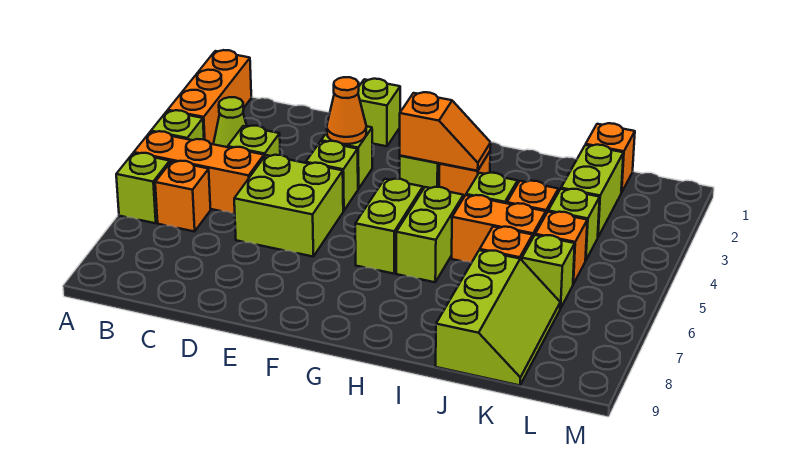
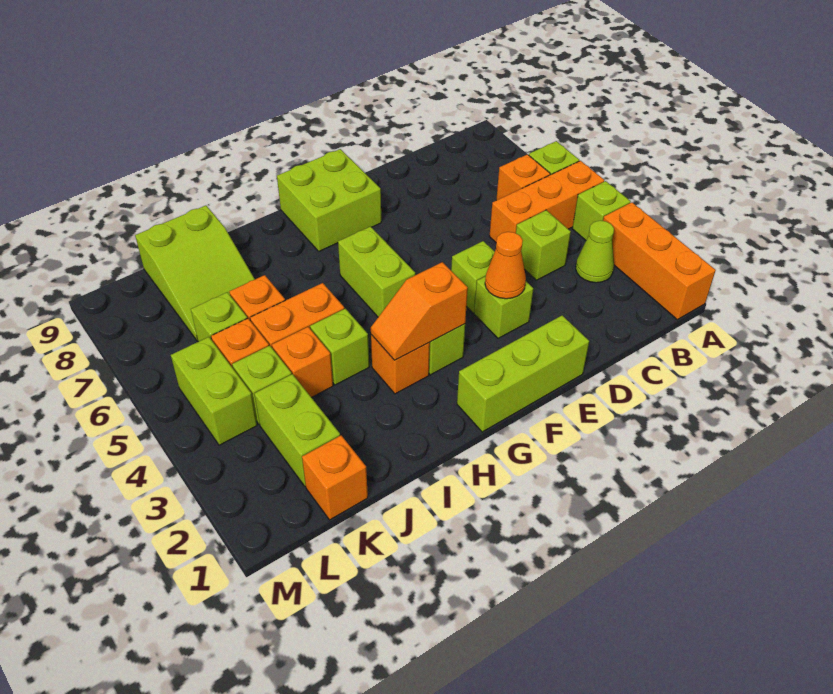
lime brick D5:E6 level 1 -> lime brick F8:G9 level 1
lime brick E1 level 1 -> lime brick E1:G1 level 1
lime brick H5:H6 level 1 -> lime brick L4:L5 level 1
lime slope J7:K9 level 1 top J -> lime slope J7:K9 level 1 top 9

